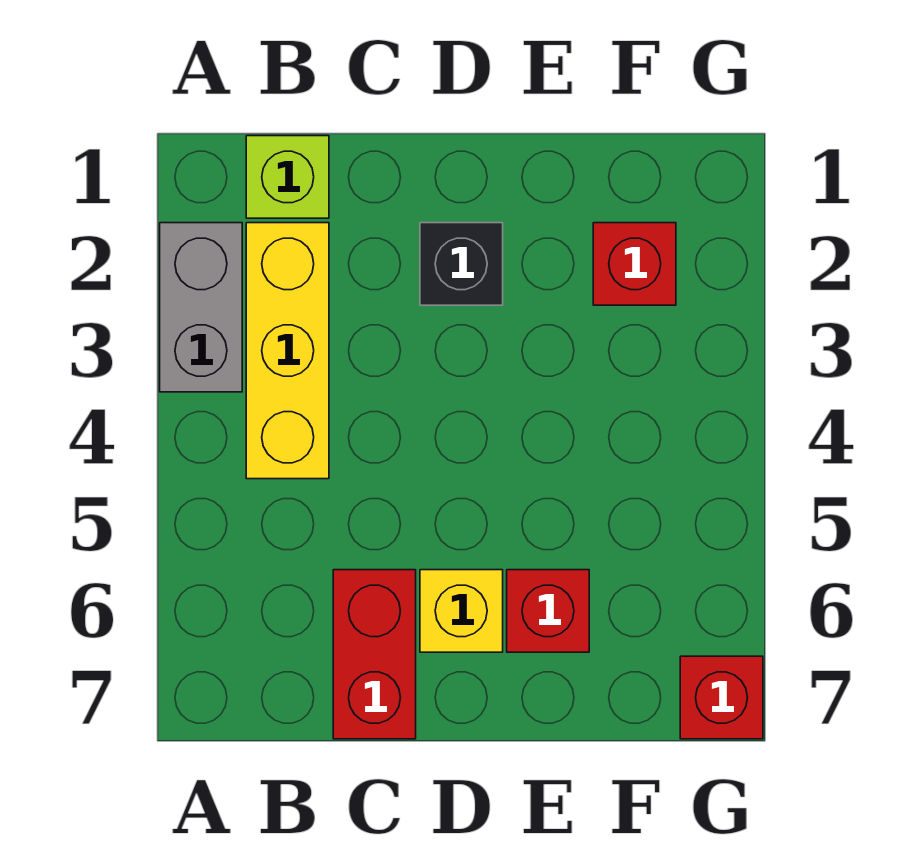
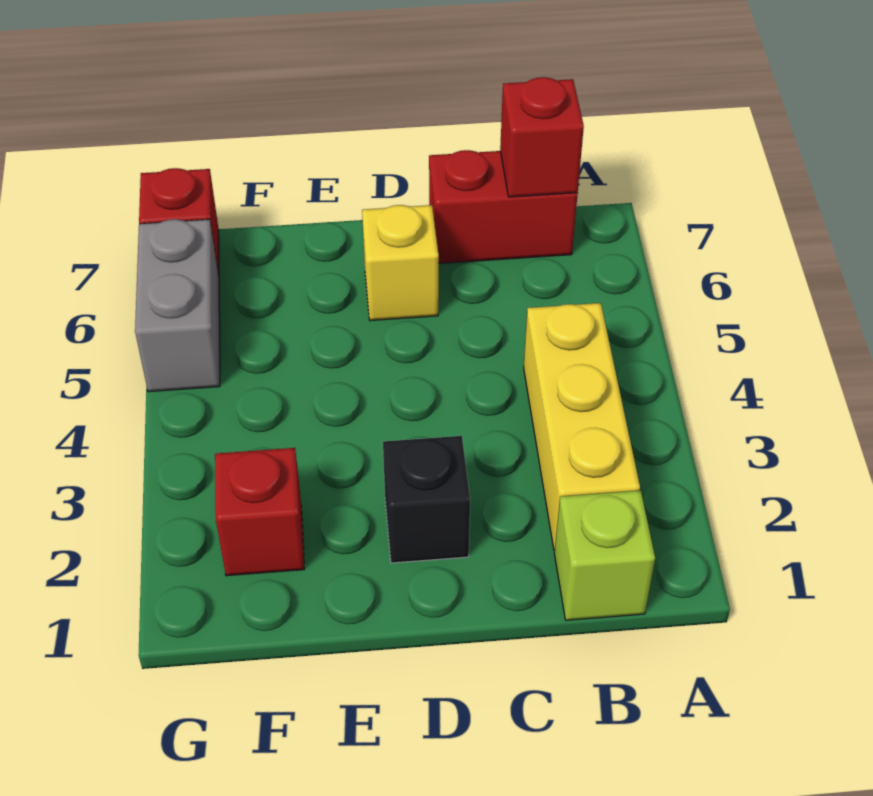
grey brick A2:A3 level 1 -> grey brick G5:G6 level 1
red brick C6:C7 level 1 -> red brick B7:C7 level 1
red brick E6 level 1 -> red brick B7 level 2

